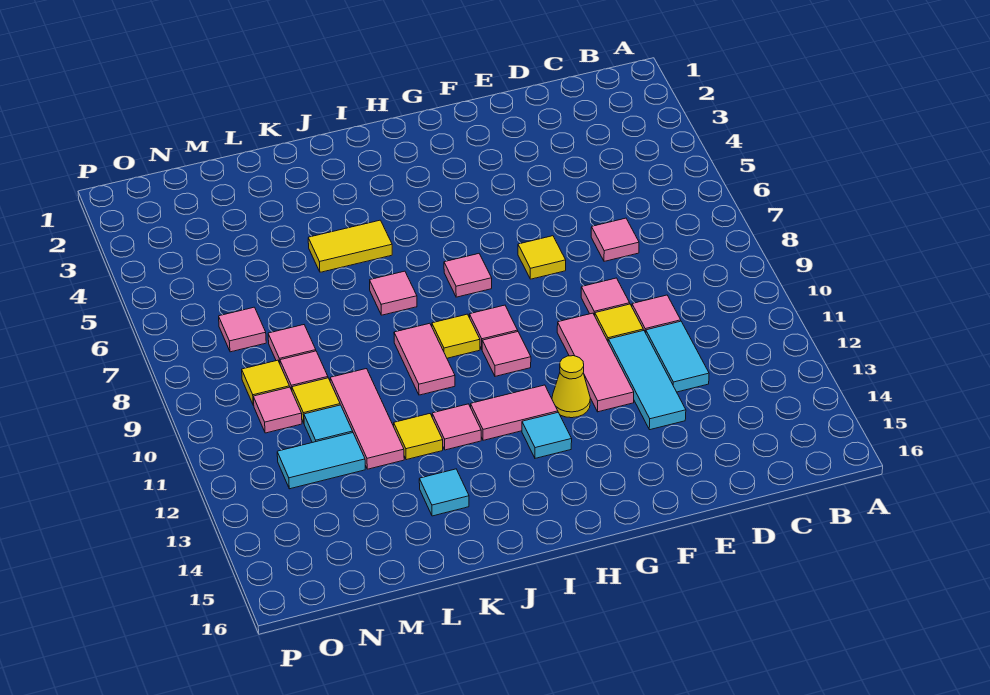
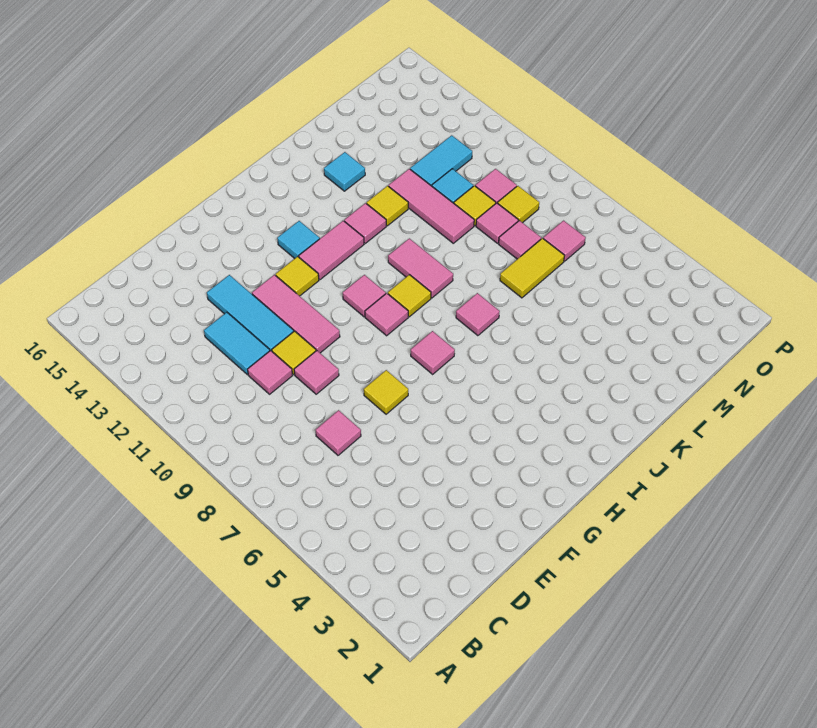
yellow cone G12 level 1 -> yellow tile G12 level 1
yellow tile J5:K5 level 1 -> yellow tile L7:M7 level 1

